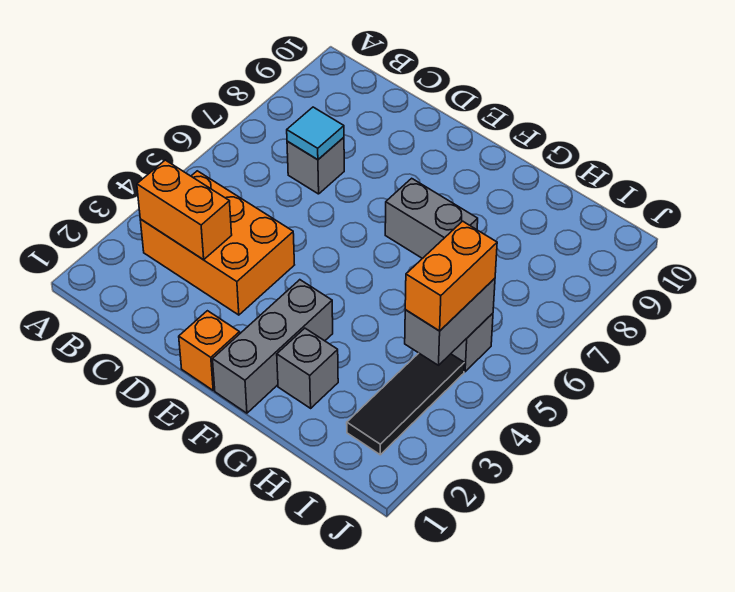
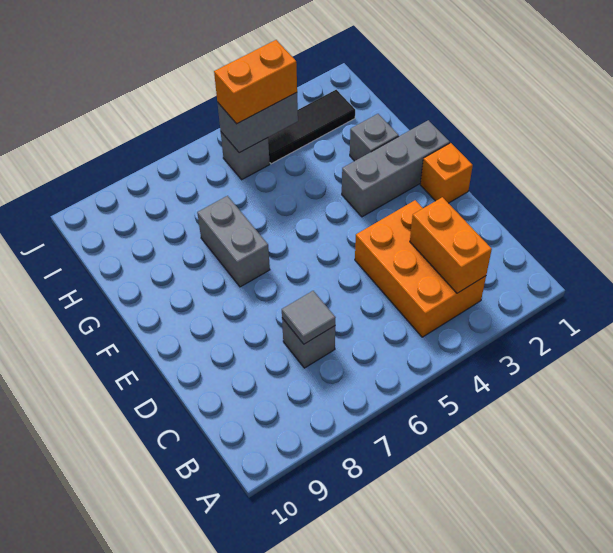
cyan tile C7 level 2 -> grey tile C7 level 2

